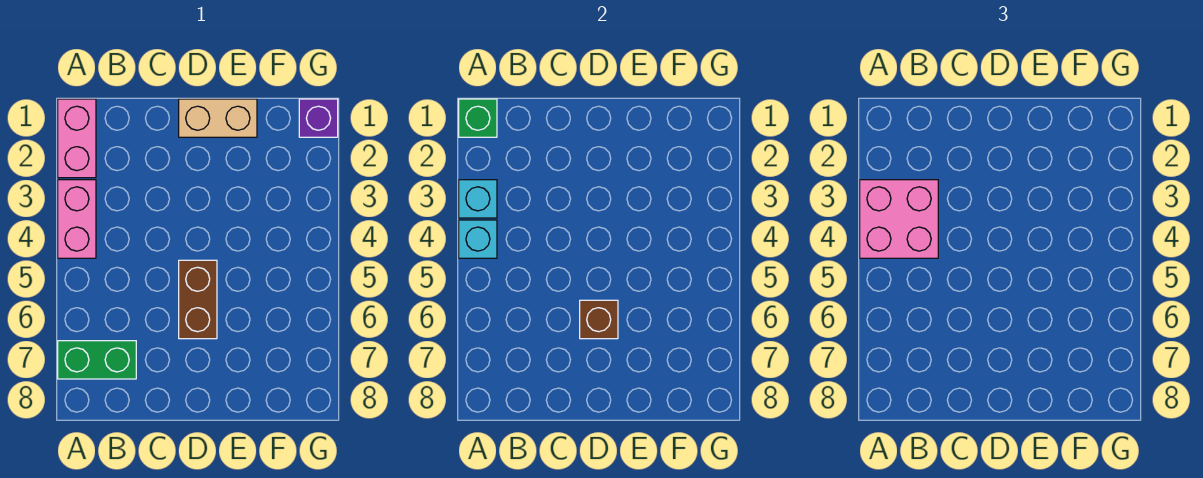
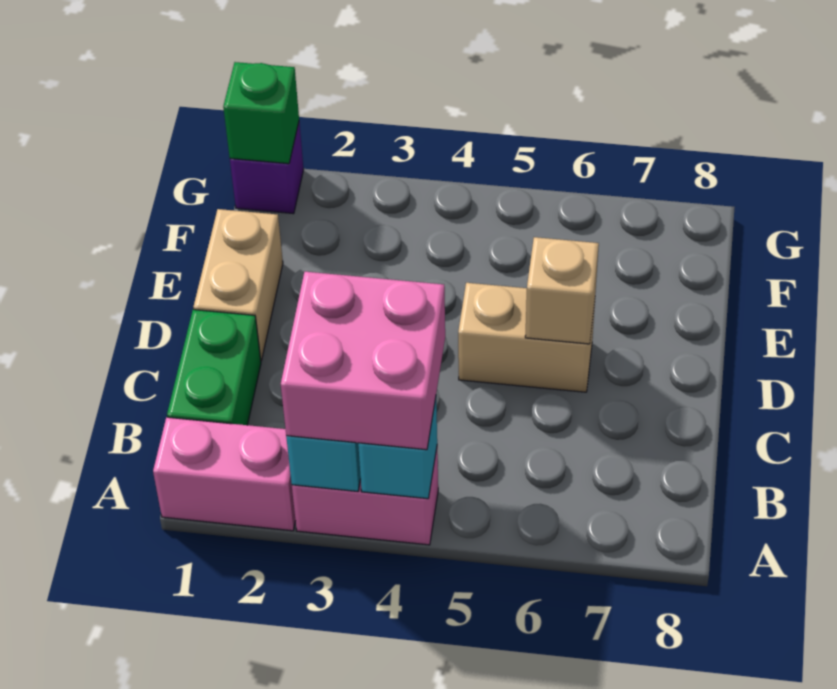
green brick A1 level 2 -> green brick G1 level 2
green brick A7:B7 level 1 -> green brick B1:C1 level 1
brown brick D5:D6 level 1 -> tan brick D5:D6 level 1
brown brick D6 level 2 -> tan brick D6 level 2

